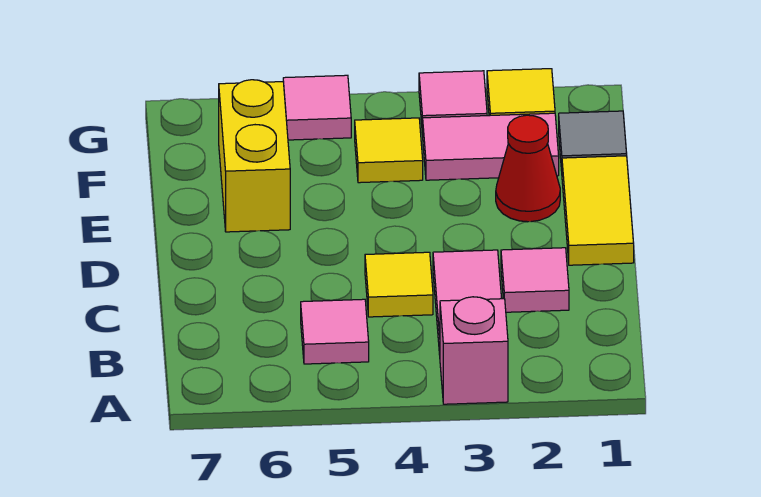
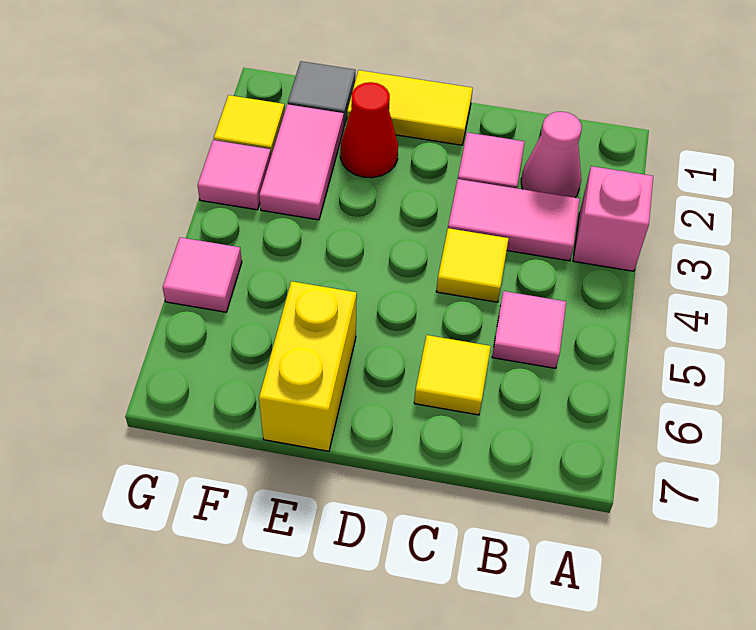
none -> pink cone B2 level 1
yellow brick E6:F6 level 1 -> yellow brick E6:E7 level 1
yellow tile F4 level 1 -> yellow tile C6 level 1

